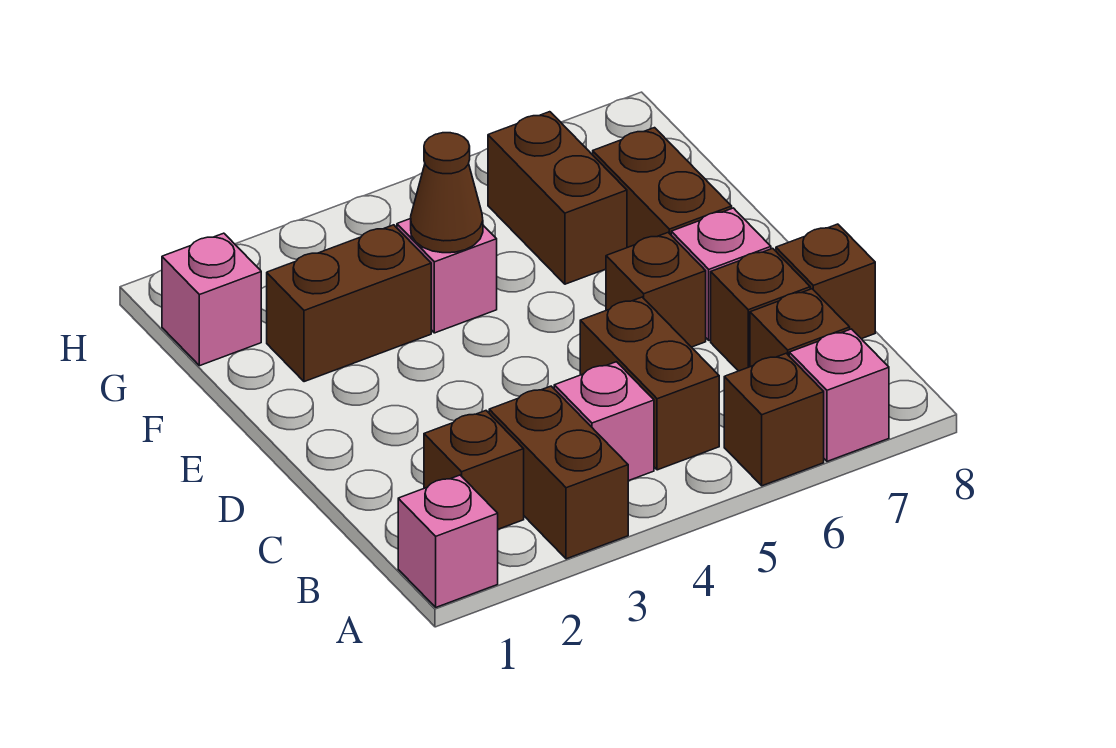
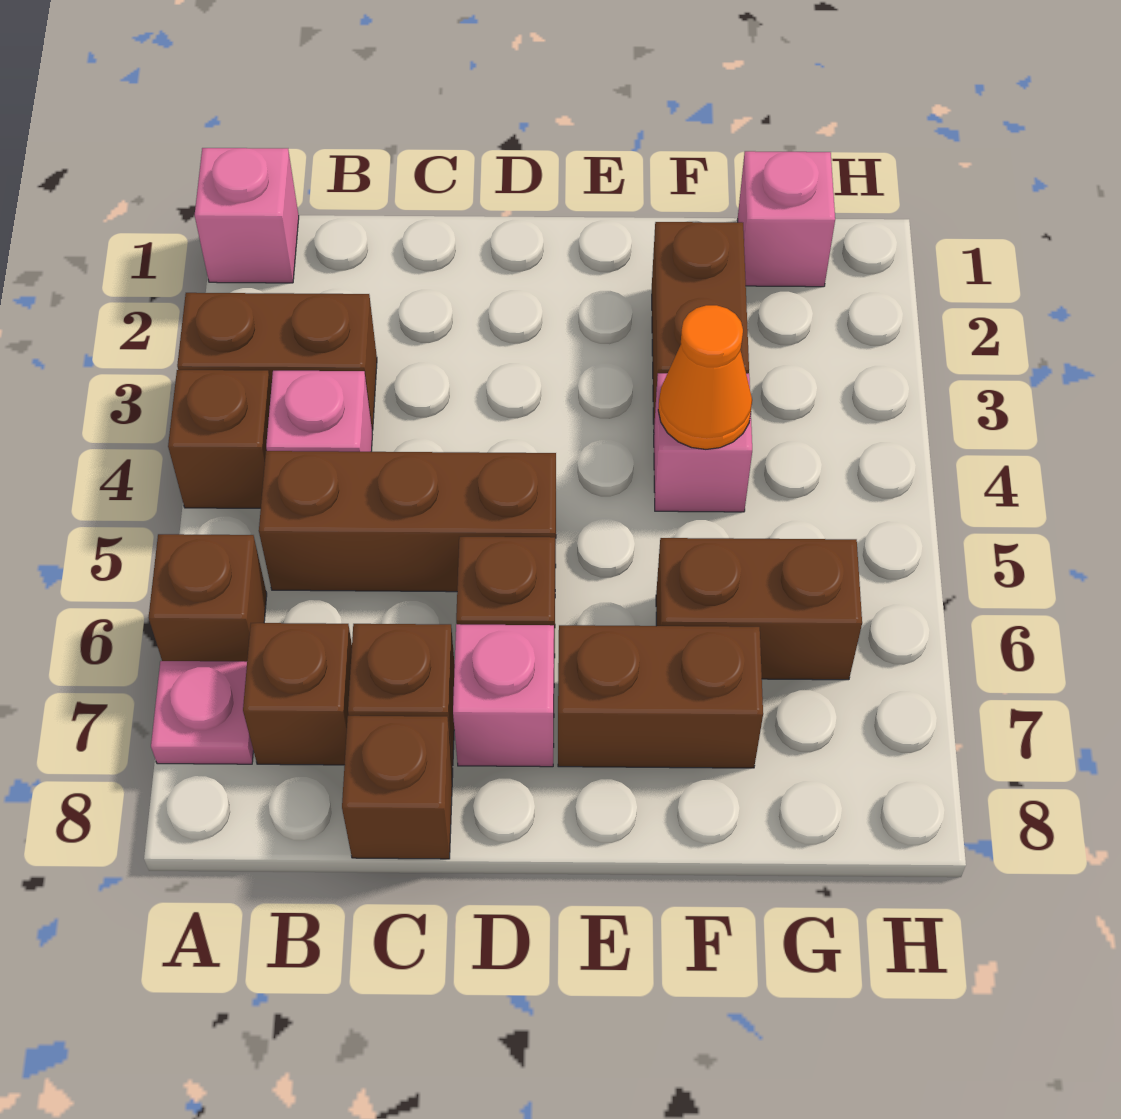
pink brick A7 level 1 -> pink plate A7 level 1
brown brick B2 level 1 -> brown brick A4 level 1
brown brick B5:C5 level 1 -> brown brick B5:D5 level 1
brown cone F4 level 2 -> orange cone F4 level 2

